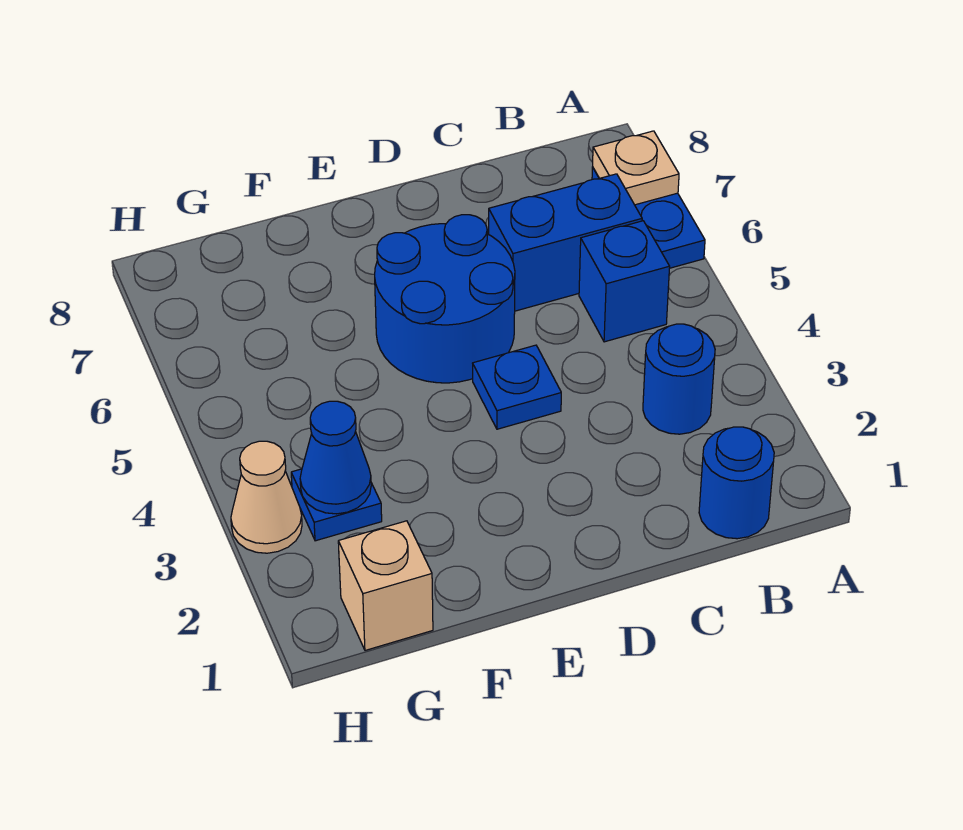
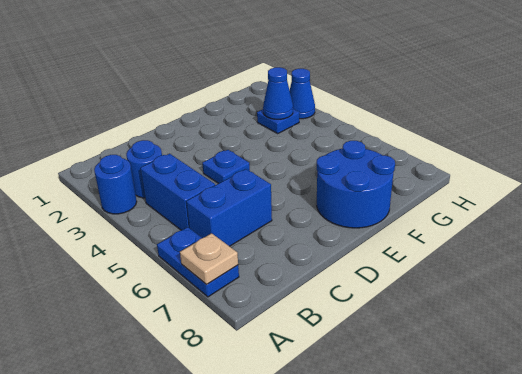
blue round brick B1 level 1 -> blue round brick A3 level 1
blue brick B5 level 1 -> blue brick B4:B5 level 1
blue round brick D5:E6 level 1 -> blue round brick E7:F8 level 1
tan brick G1 level 1 -> none
tan cone H3 level 1 -> blue cone H3 level 1

